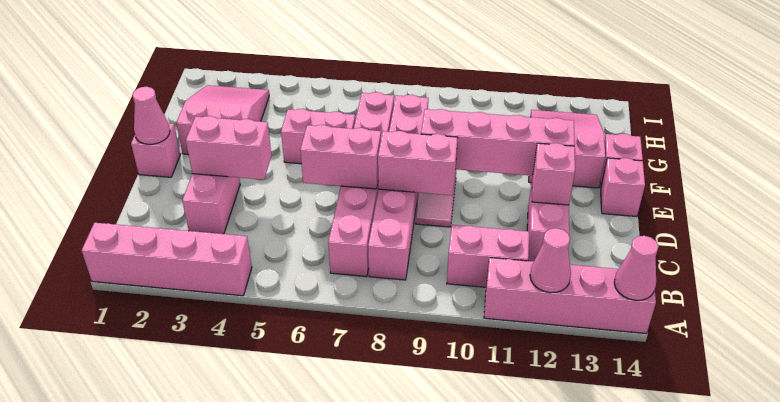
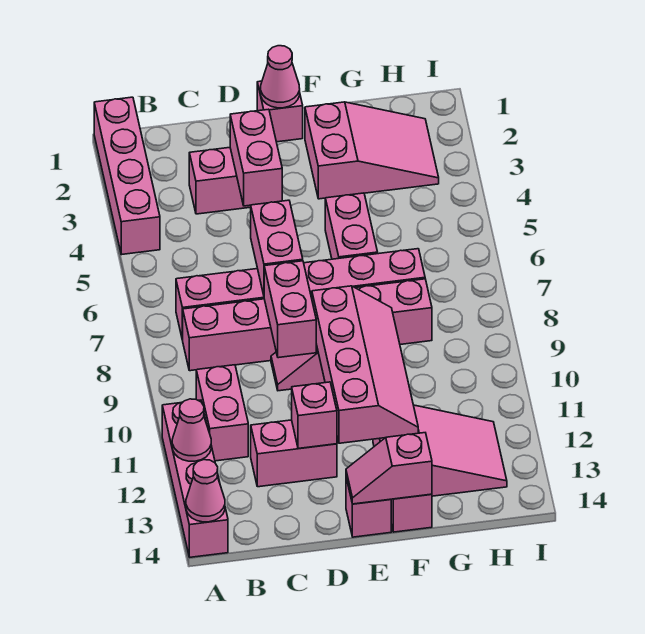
none -> pink slope E14:F14 level 2 top F

